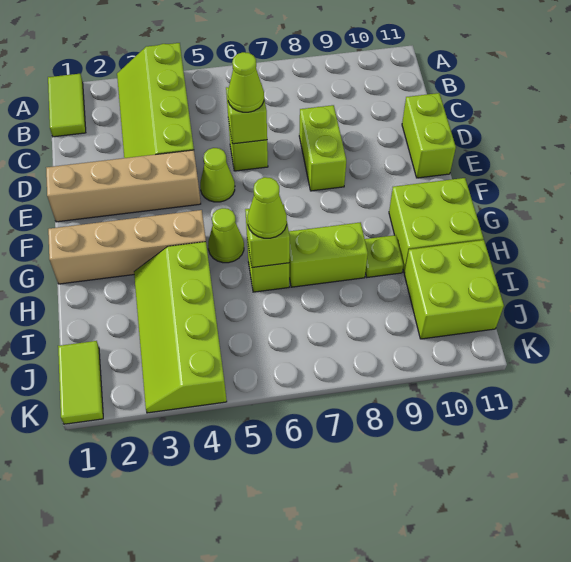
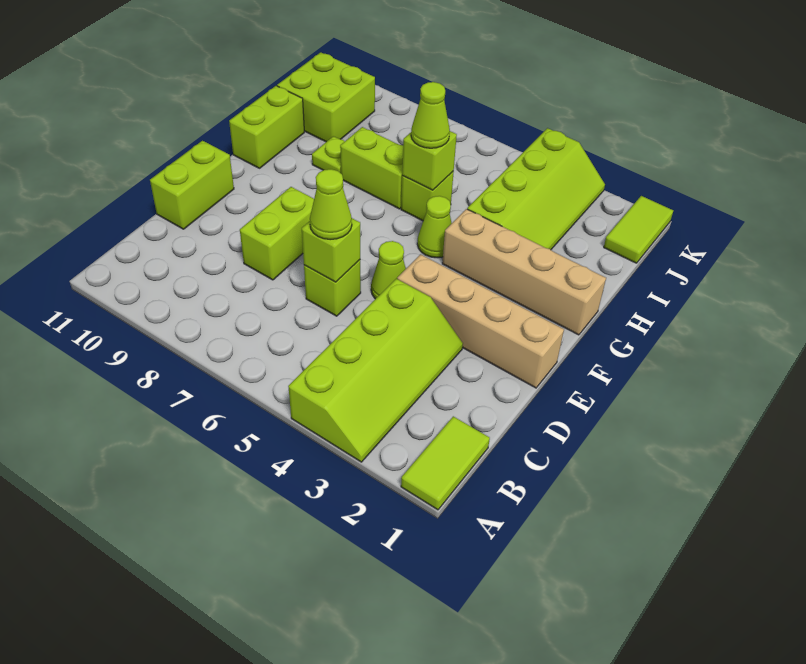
lime brick G10:H11 level 1 -> lime brick G11:H11 level 1

